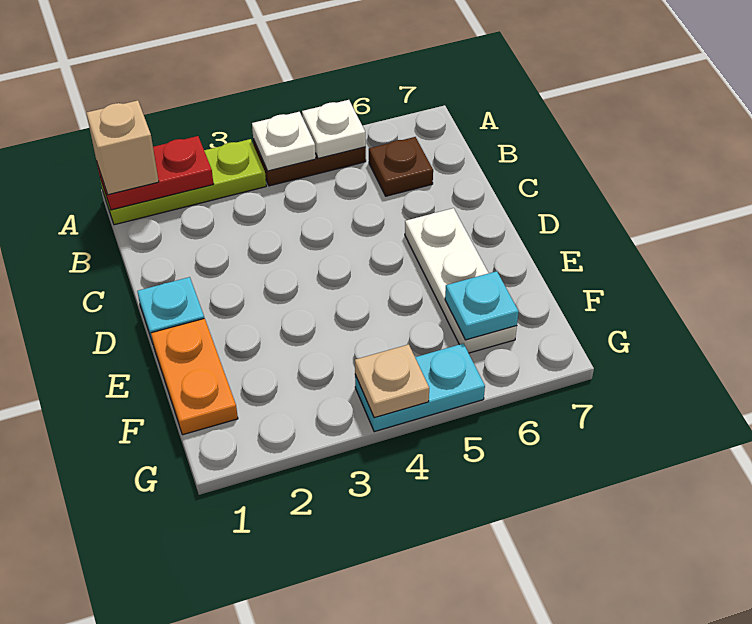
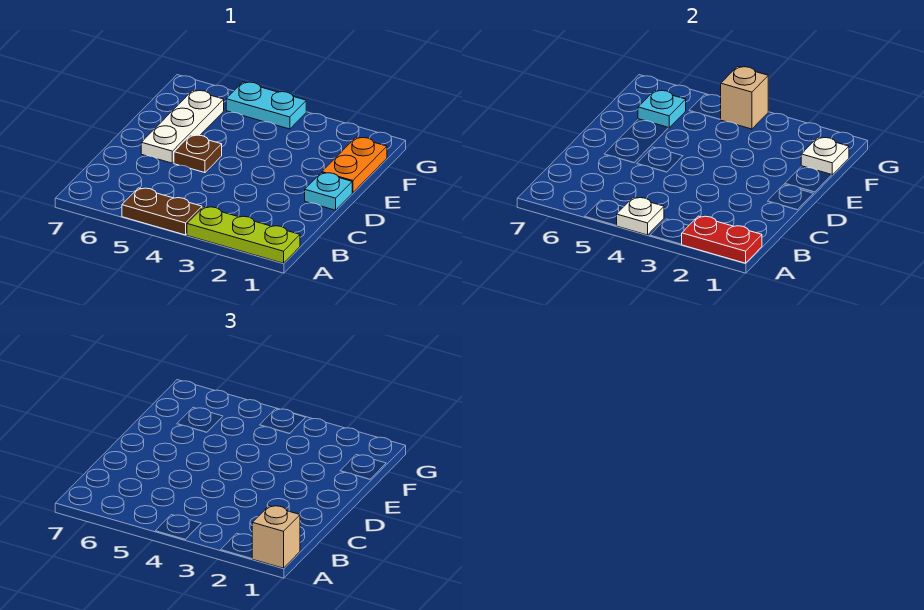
white plate A5 level 2 -> white plate F1 level 2
brown plate B6 level 1 -> brown plate D5 level 1
tan plate G4 level 2 -> tan brick G4 level 2

